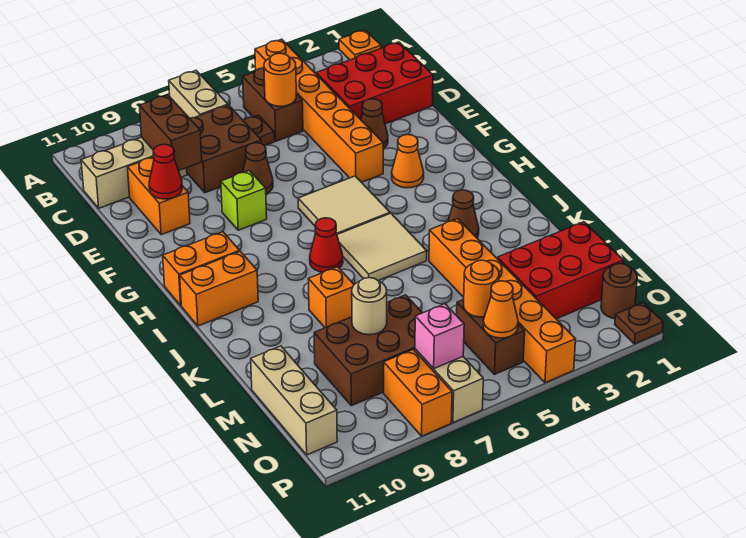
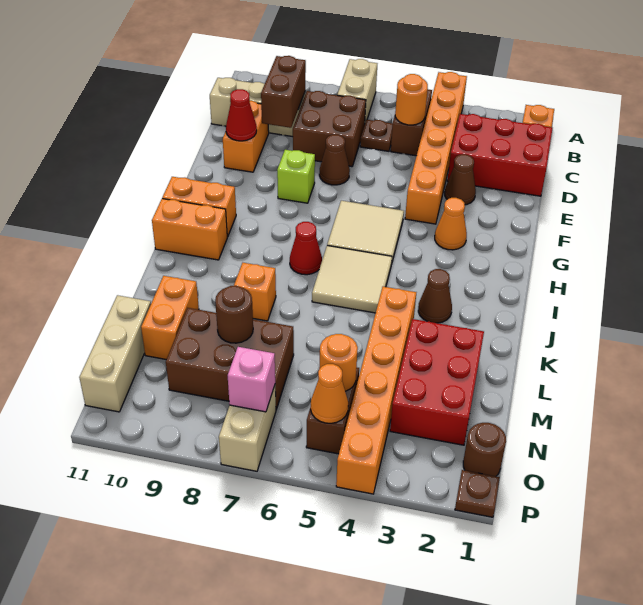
red brick M1:N3 level 1 -> red brick L2:N3 level 1
tan round brick M8 level 2 -> brown round brick M8 level 2
orange brick O8:P8 level 1 -> orange brick L10:M10 level 1

